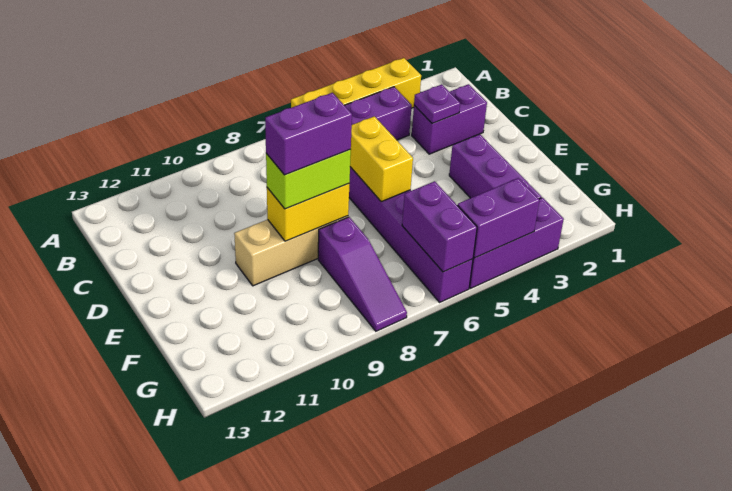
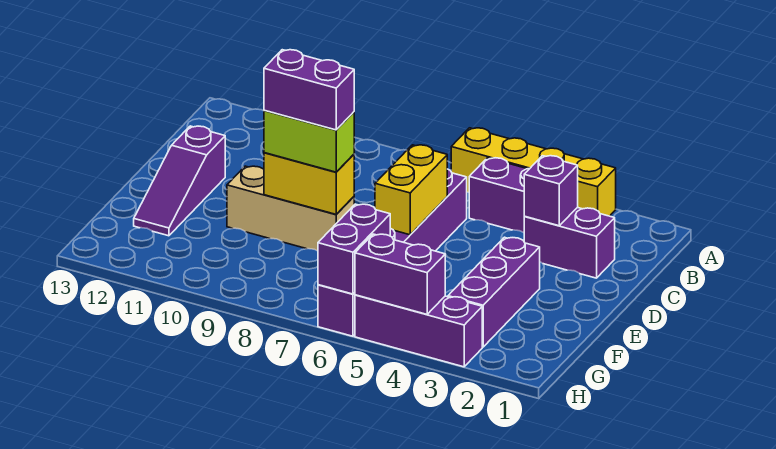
purple plate C3 level 2 -> purple brick C3 level 2
purple slope F8:H8 level 1 top F -> purple slope D12:F12 level 1 top D

